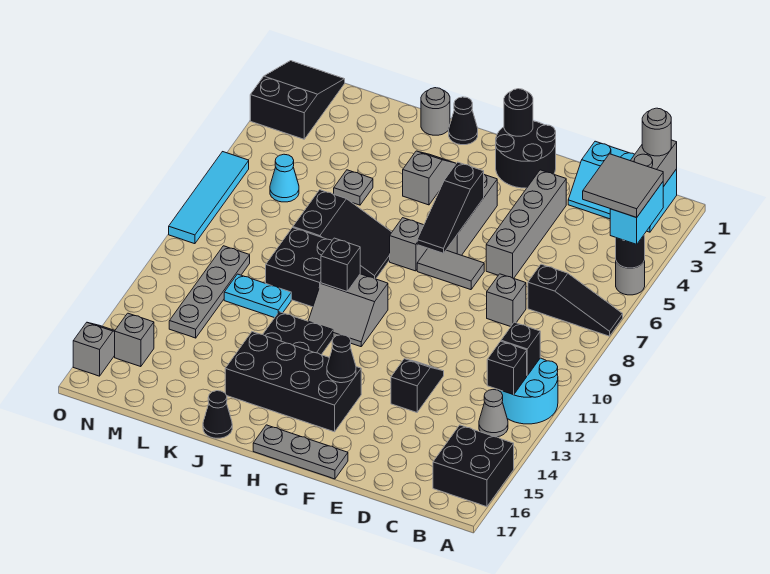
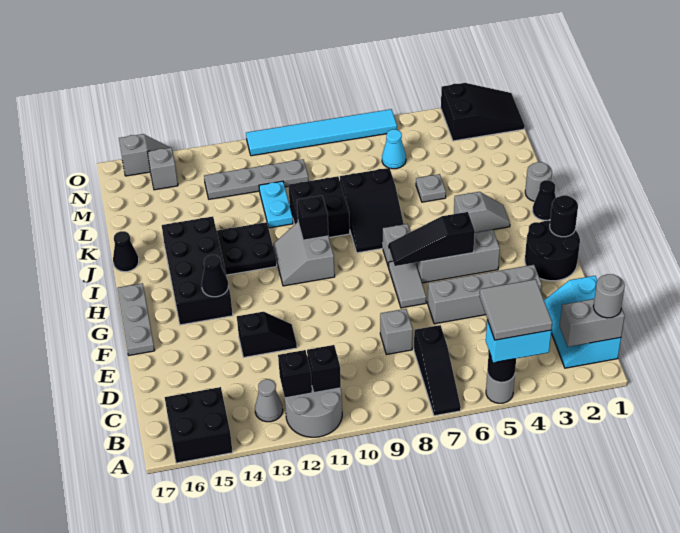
cyan round brick A11:B12 level 1 -> grey round brick A11:B12 level 1
cyan tile O6:O9 level 1 -> cyan tile O6:O11 level 1

